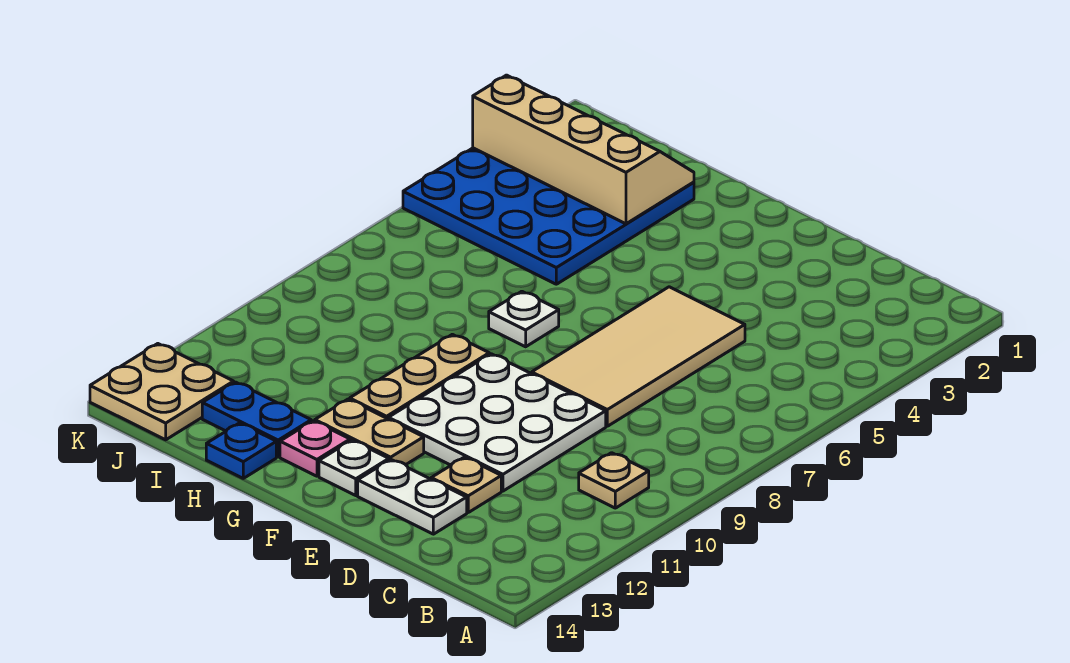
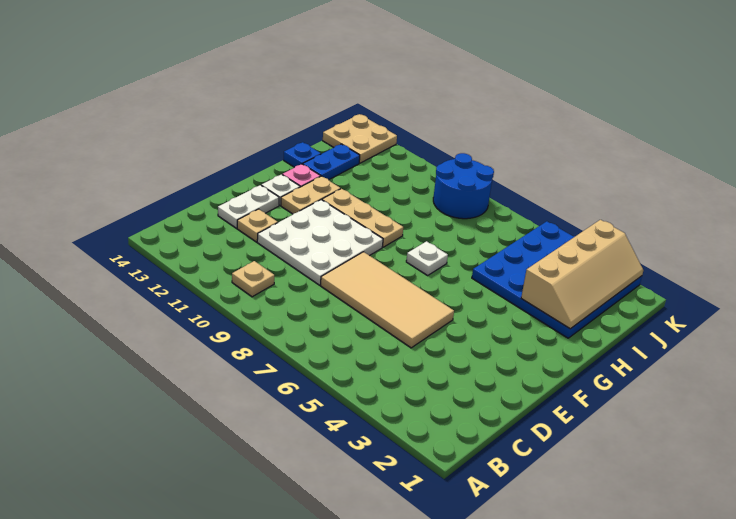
none -> blue round brick J8:K9 level 1

